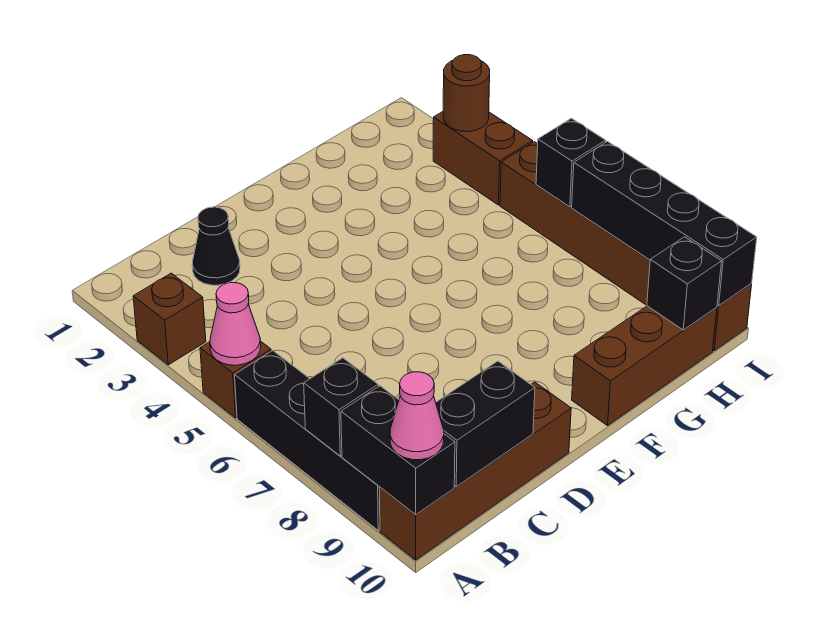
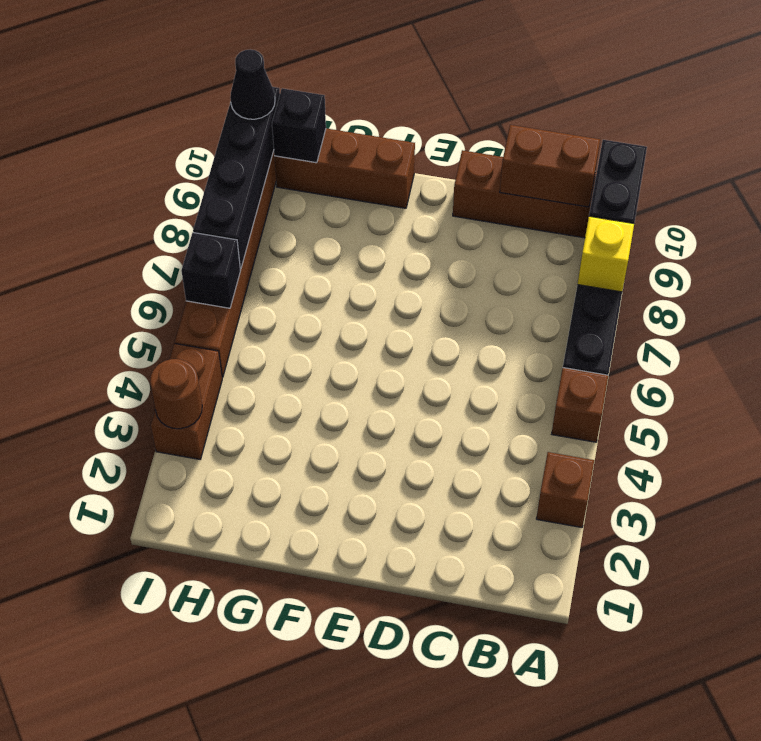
pink cone A5 level 2 -> none
black brick A8 level 2 -> yellow brick A8 level 2
pink cone A10 level 3 -> none
black brick B10:C10 level 2 -> brown brick B10:C10 level 2
black cone C2 level 1 -> black cone I10 level 3

